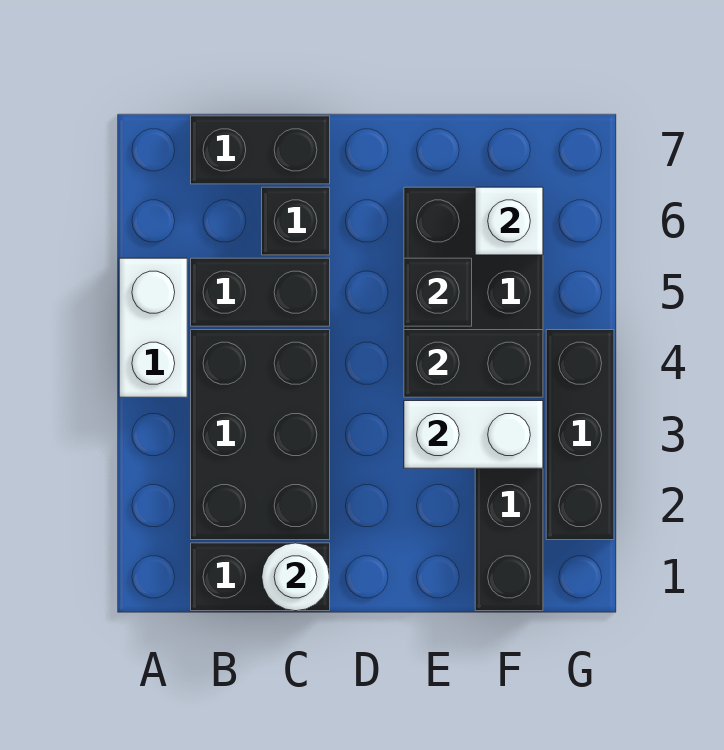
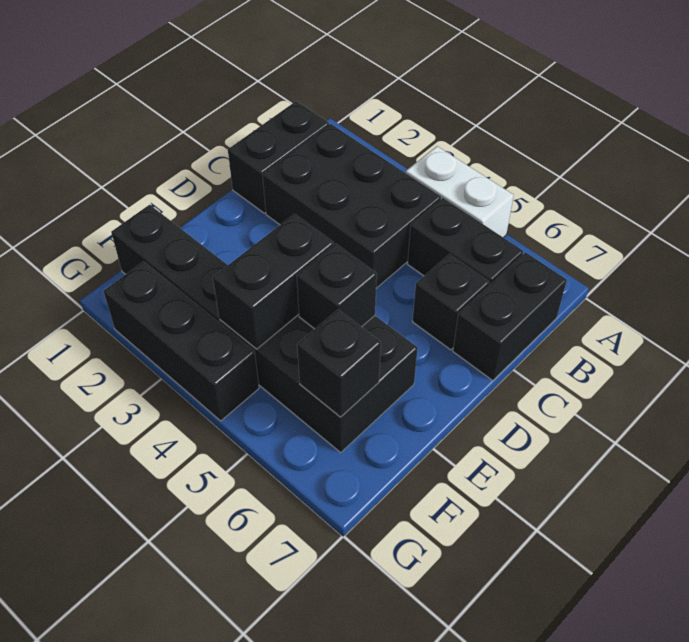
black brick B5:C5 level 1 -> black brick B5:B6 level 1
white round brick C1 level 2 -> none
white brick E3:F3 level 2 -> none
white brick F6 level 2 -> black brick F6 level 2

